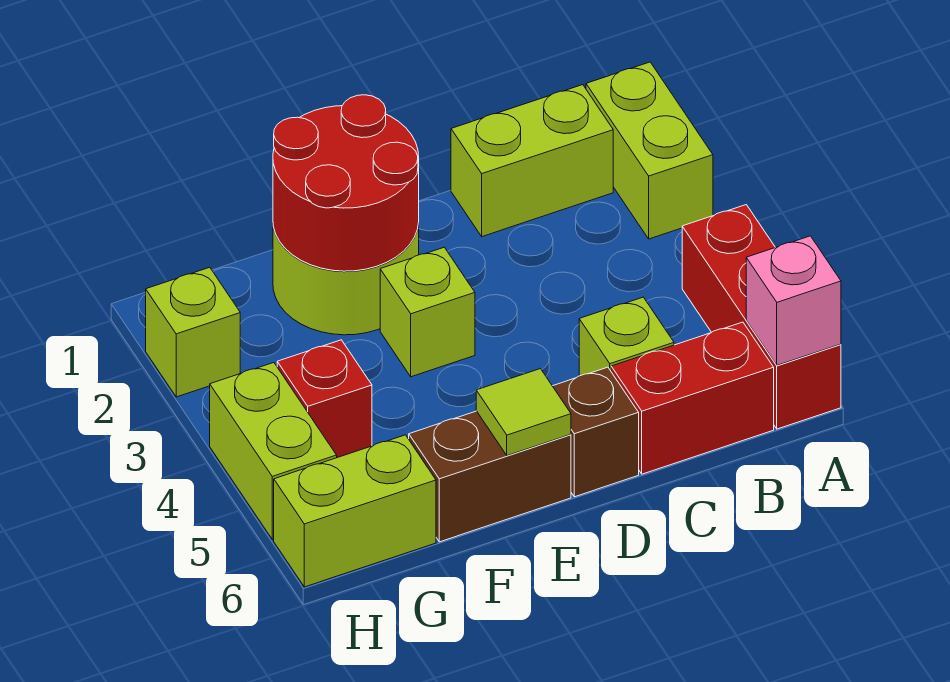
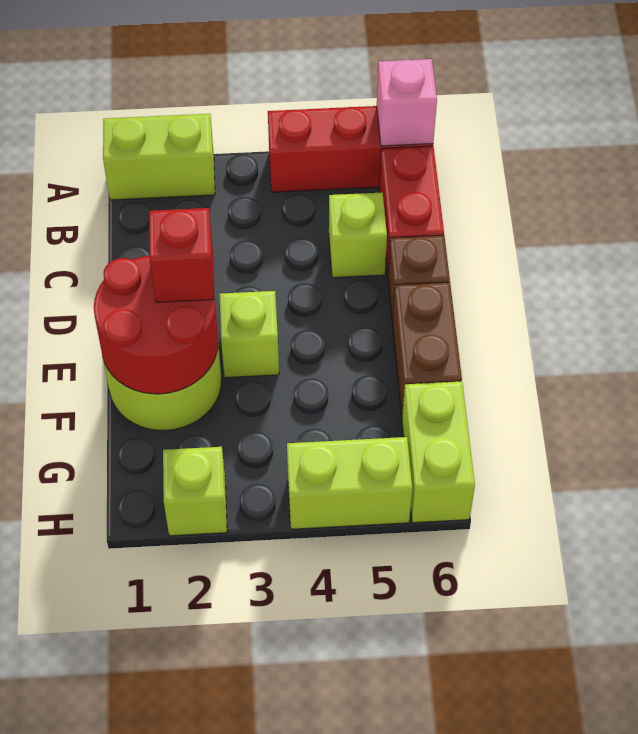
lime brick B1:C1 level 1 -> none
lime tile E6 level 2 -> none
red brick G4 level 1 -> red brick E2 level 3

